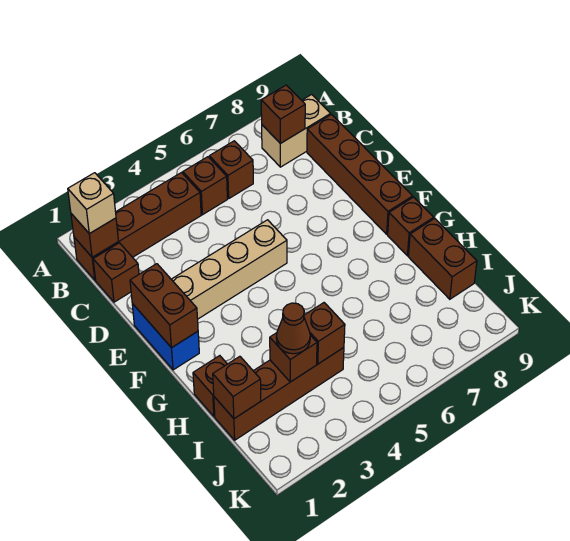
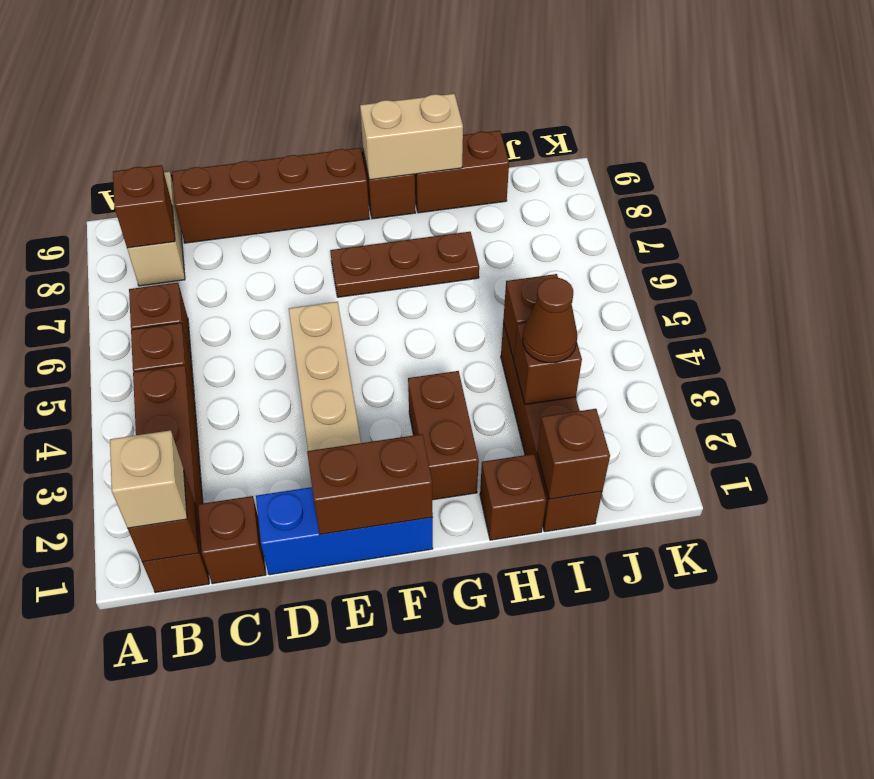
blue brick E1:F1 level 1 -> blue brick D1:F1 level 1
none -> brown plate F7:H7 level 1
none -> brown brick G2:G3 level 1
none -> tan brick G9:H9 level 2

